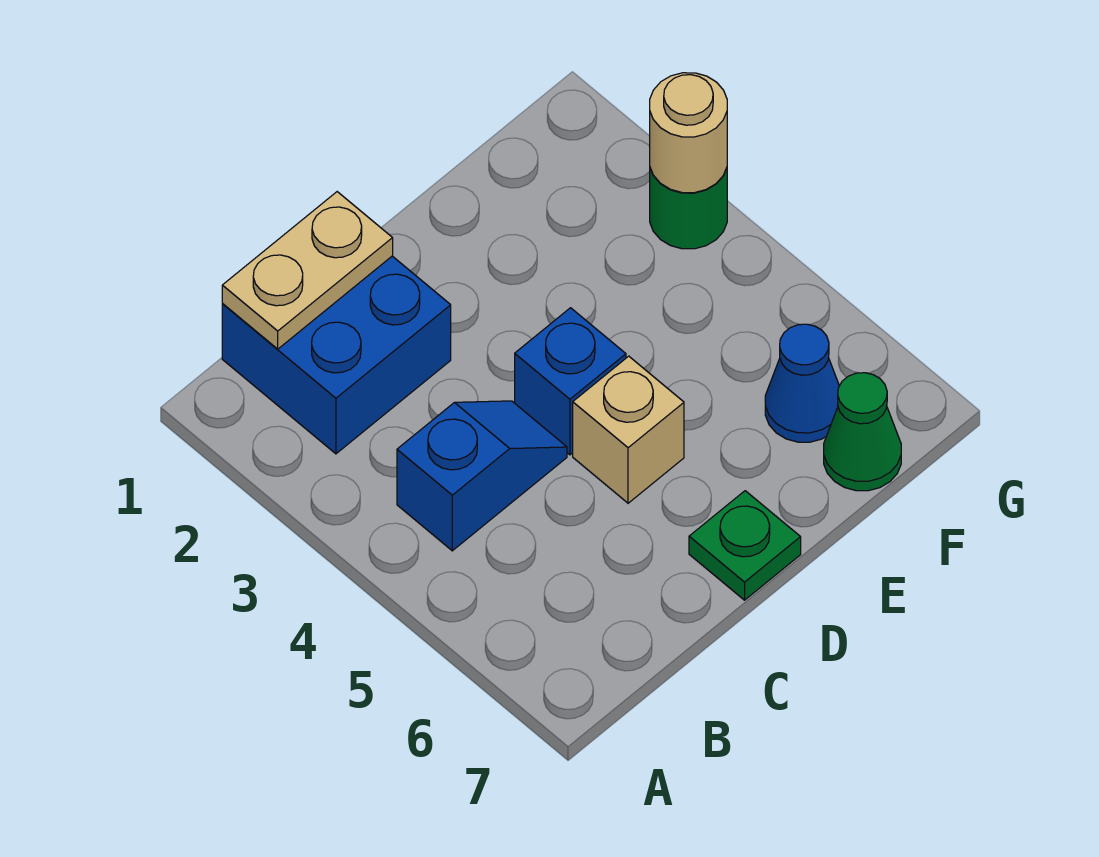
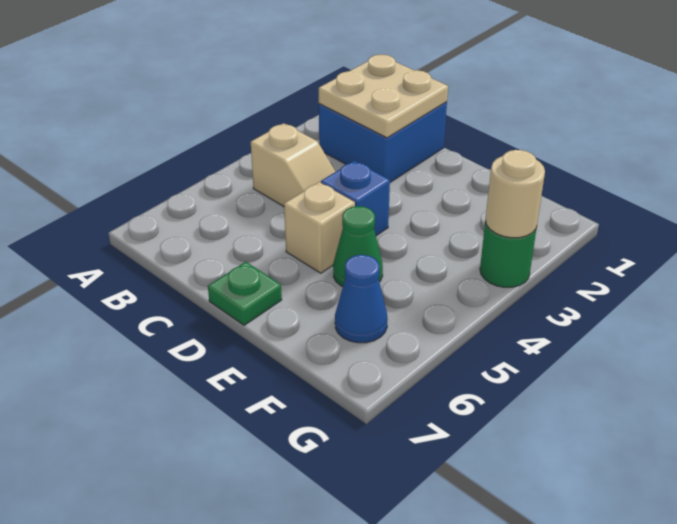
tan plate B1:C1 level 2 -> tan plate B1:C2 level 2
blue slope B4:C4 level 1 top B -> tan slope B4:C4 level 1 top B
green cone F7 level 1 -> green cone E5 level 1

